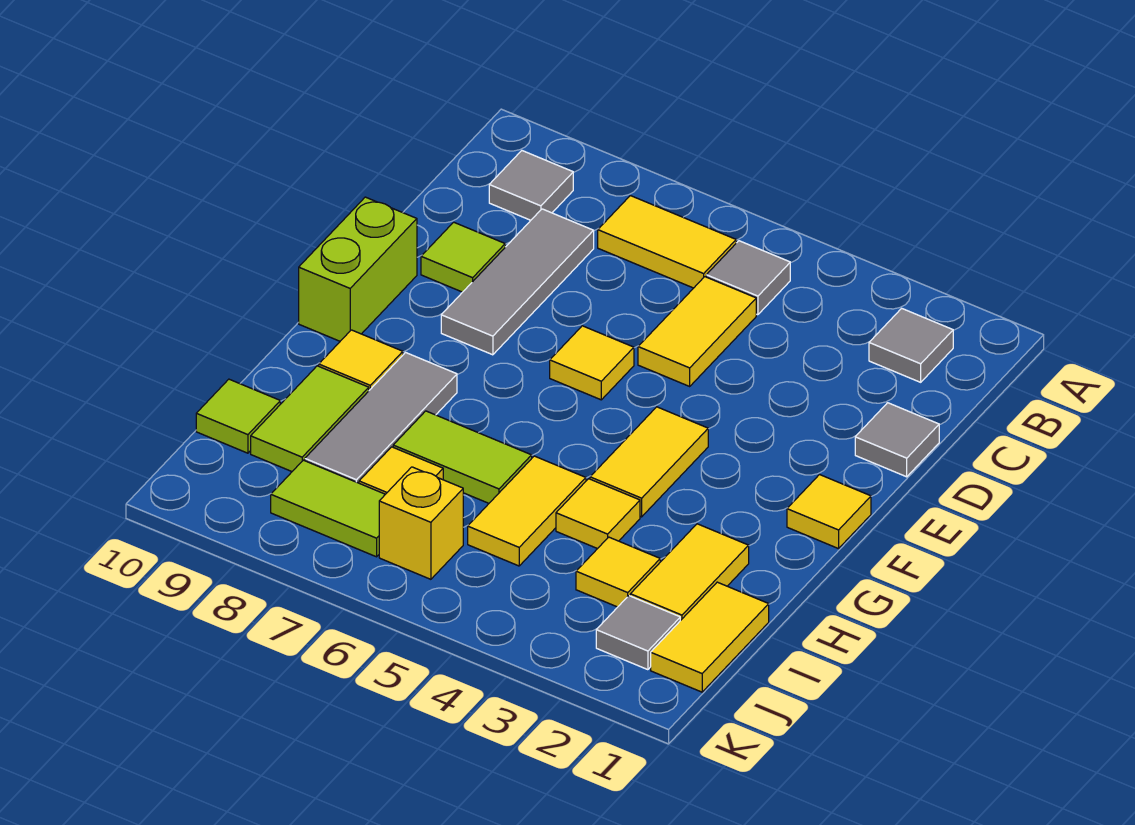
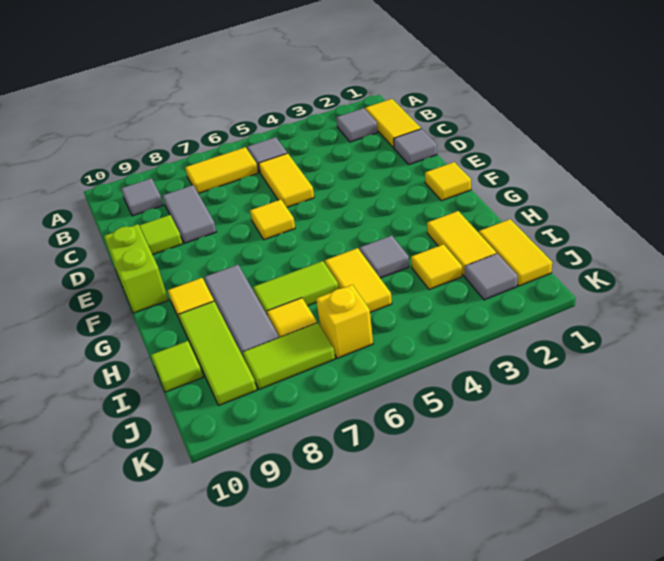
grey tile C8:E8 level 1 -> grey tile C8:D8 level 1
yellow tile F4:G4 level 1 -> yellow tile B1:C1 level 1
yellow tile H4 level 1 -> grey tile H4 level 1
lime tile H9:I9 level 1 -> lime tile H9:J9 level 1

